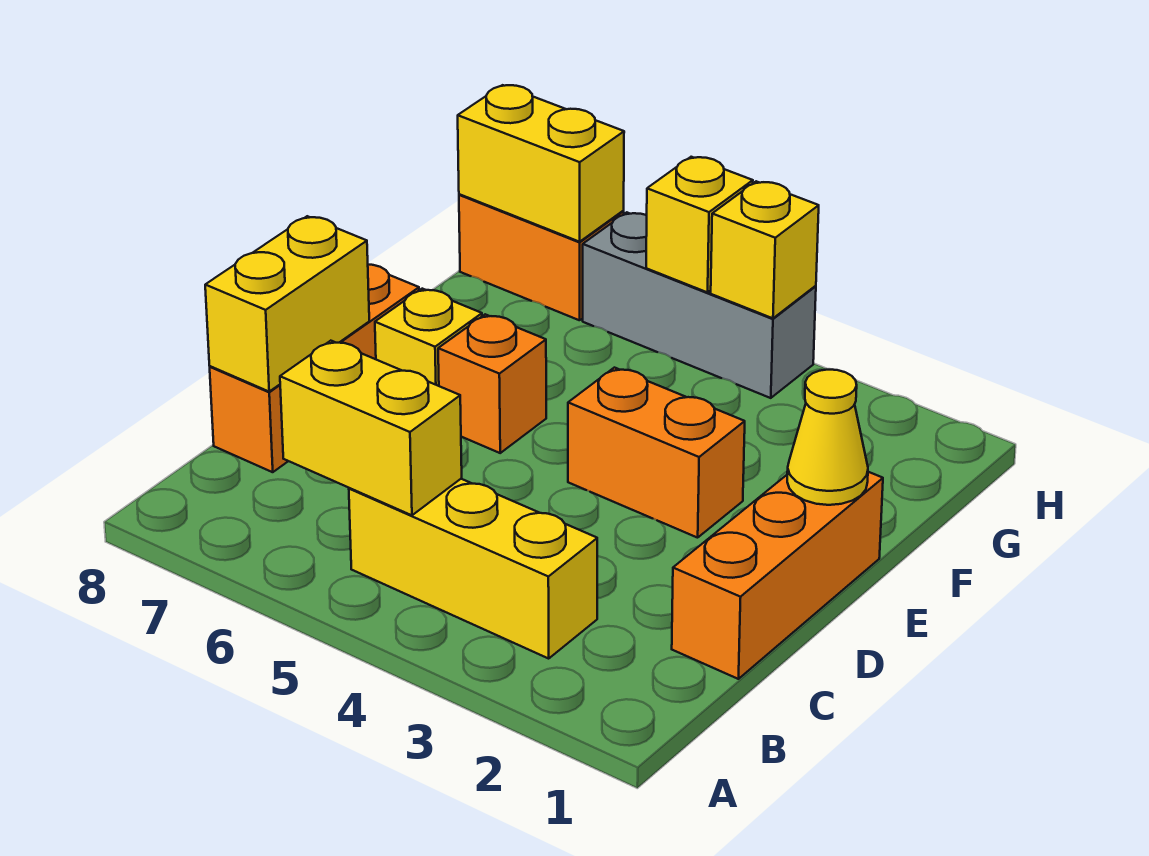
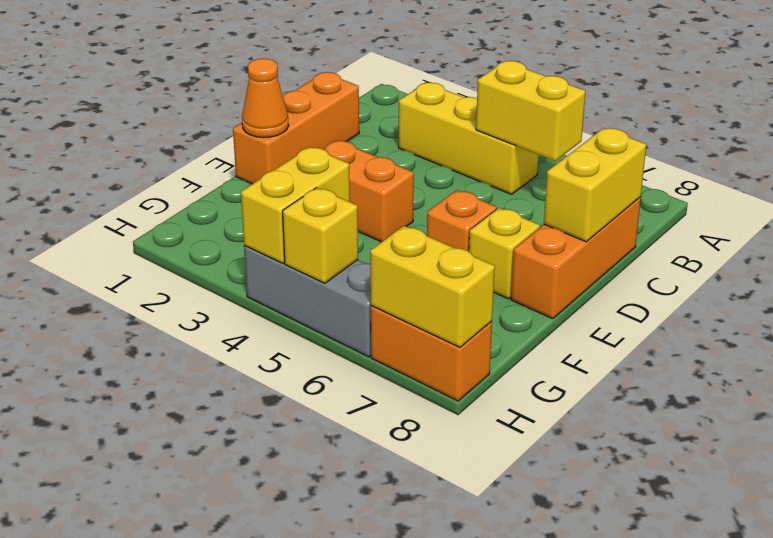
yellow cone E1 level 2 -> orange cone E1 level 2
yellow brick H4 level 2 -> yellow brick G4:H4 level 2

